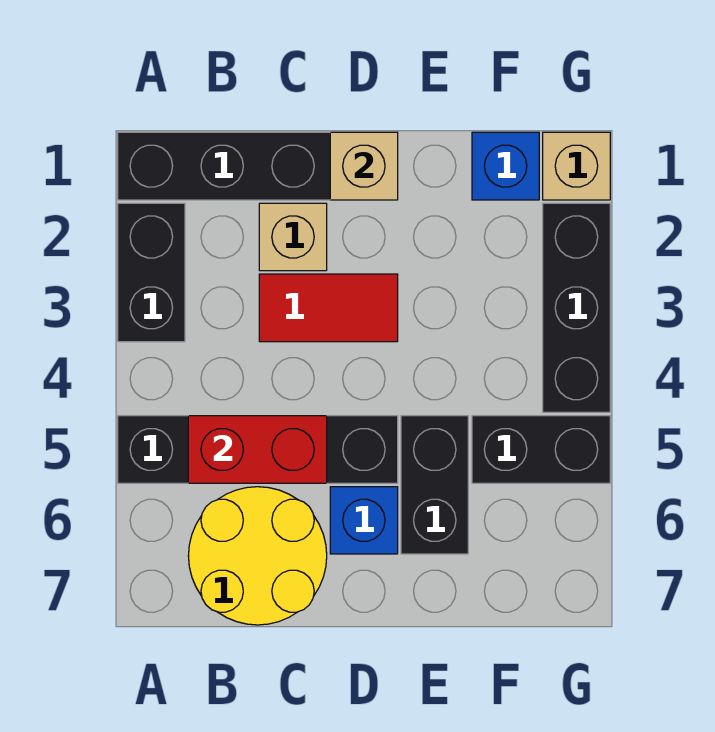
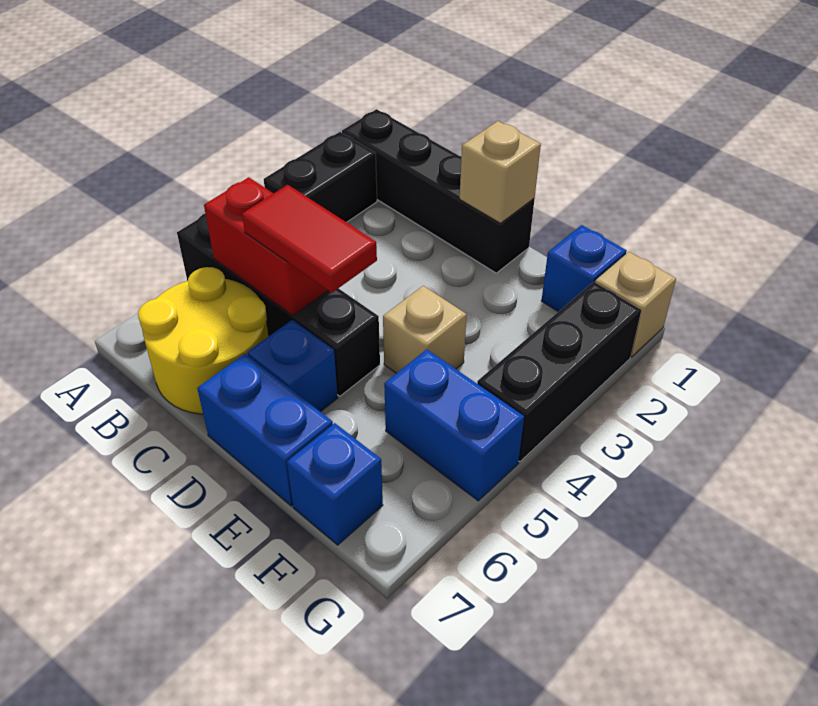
tan brick C2 level 1 -> tan brick E4 level 1
red tile C3:D3 level 1 -> red tile C5:D5 level 3
none -> blue brick D7:E7 level 1
black brick E5:E6 level 1 -> none
black brick F5:G5 level 1 -> blue brick F5:G5 level 1
none -> blue brick F7 level 1

